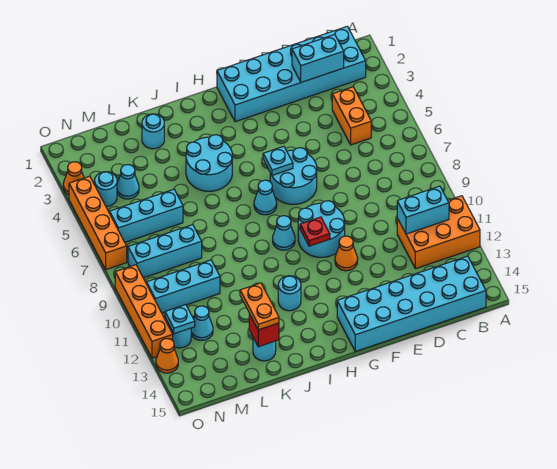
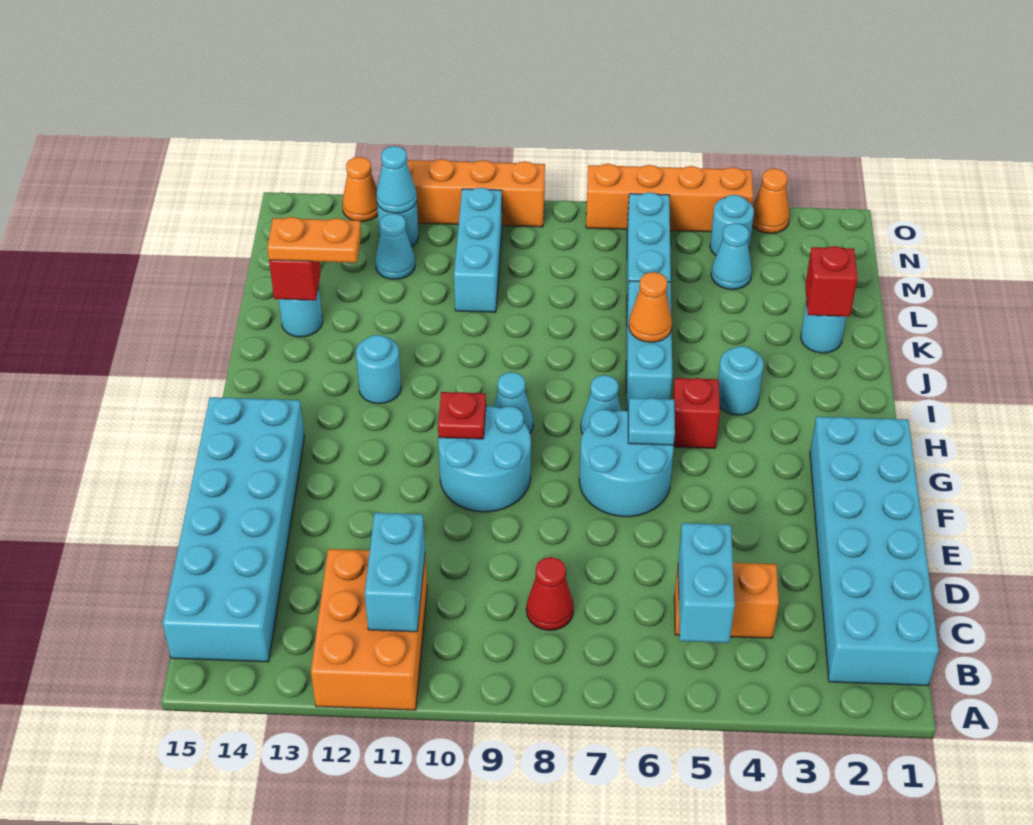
cyan brick C2:D2 level 2 -> cyan brick B5:C5 level 2
none -> red cone C8 level 1
orange cone F11 level 1 -> orange cone J6 level 2
none -> red brick H5 level 1
cyan round brick I4:J5 level 1 -> cyan round brick I4 level 1
none -> red brick K2 level 2
cyan brick L8:N8 level 1 -> cyan brick I6:K6 level 1
cyan plate N12 level 2 -> cyan cone N12 level 2

